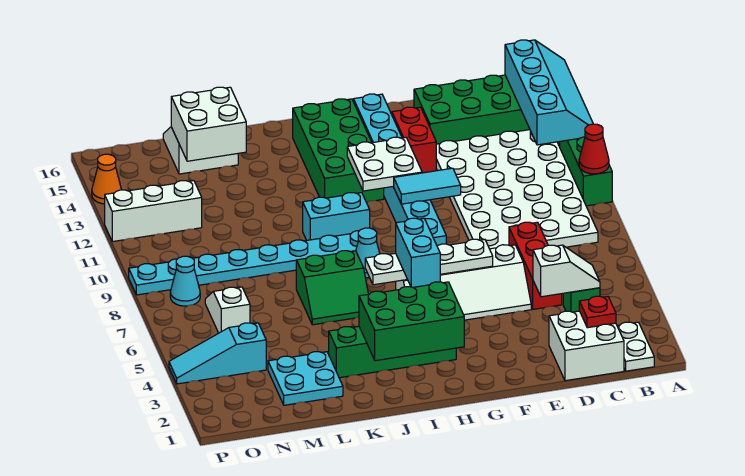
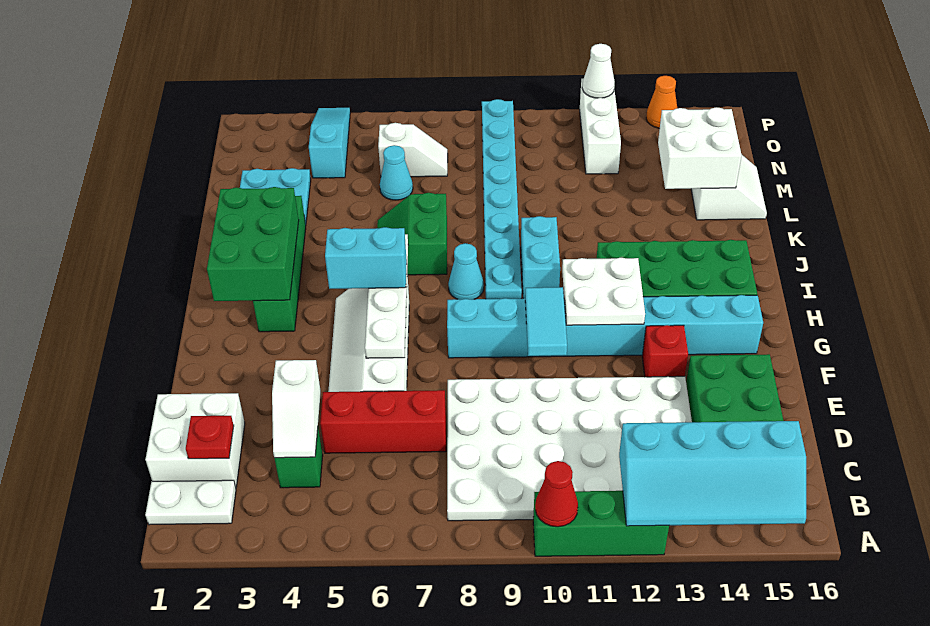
red brick F13:F14 level 1 -> red brick F13 level 1
cyan cone O8 level 1 -> cyan cone M6 level 1
none -> white cone P12 level 2

